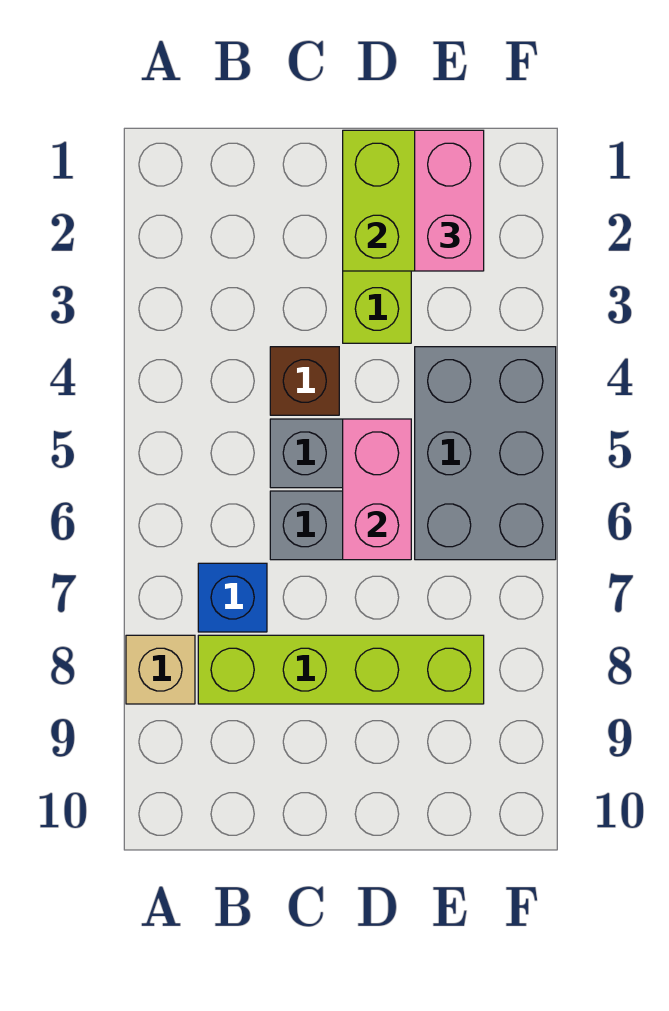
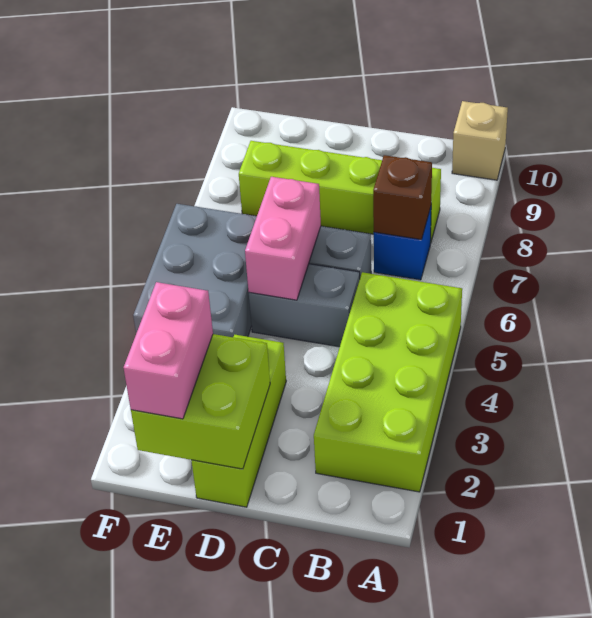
none -> lime brick A2:B5 level 1
tan brick A8 level 1 -> tan brick A10 level 1
brown brick C4 level 1 -> brown brick B7 level 2

